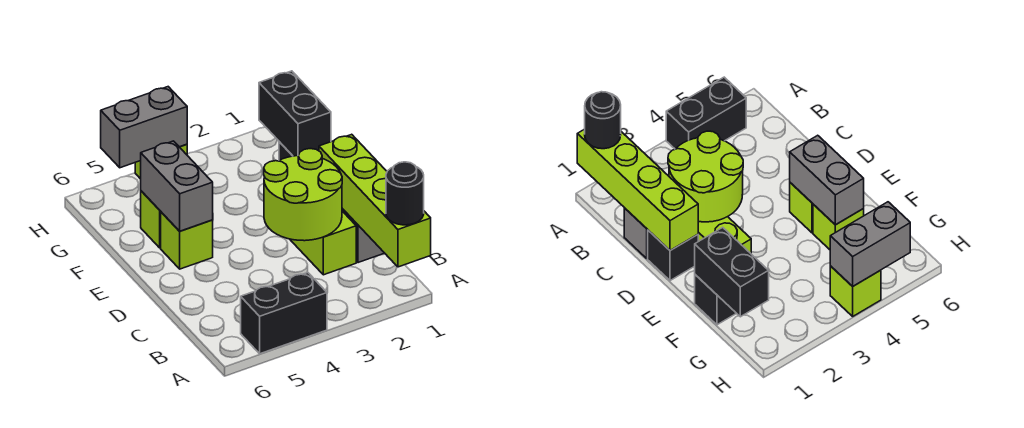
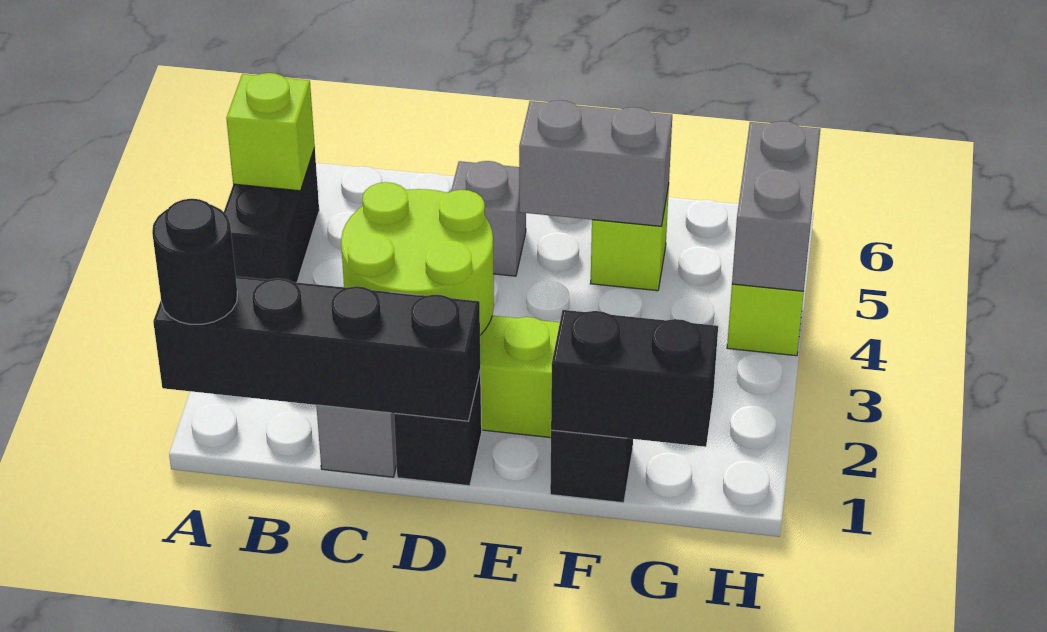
lime brick A1:D1 level 2 -> black brick A1:D1 level 2
none -> grey brick D5 level 1
lime brick E5 level 1 -> lime brick A5 level 2

